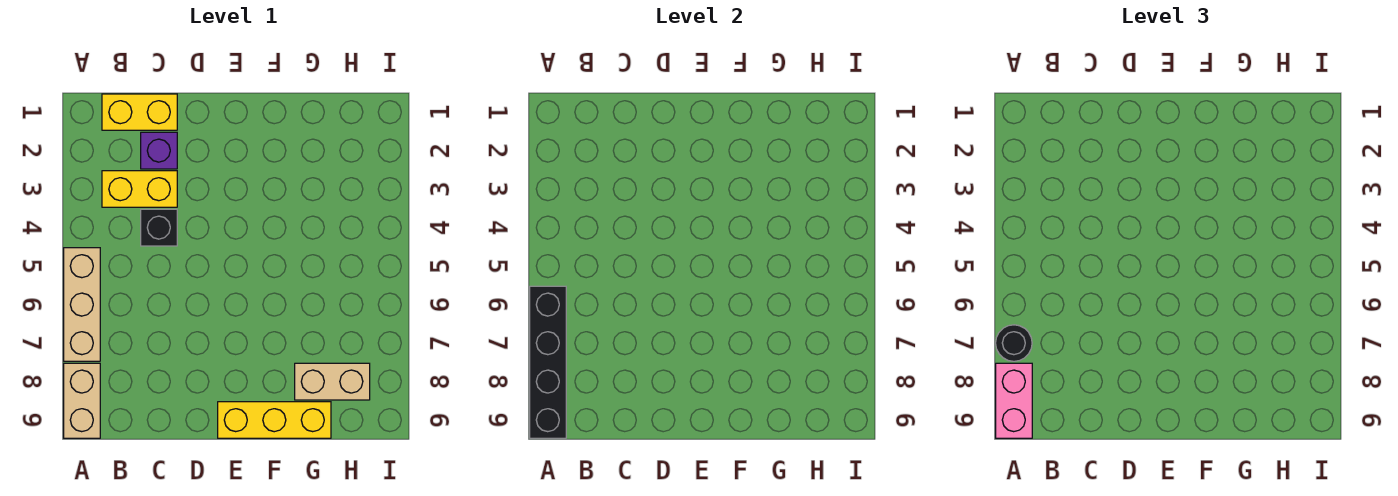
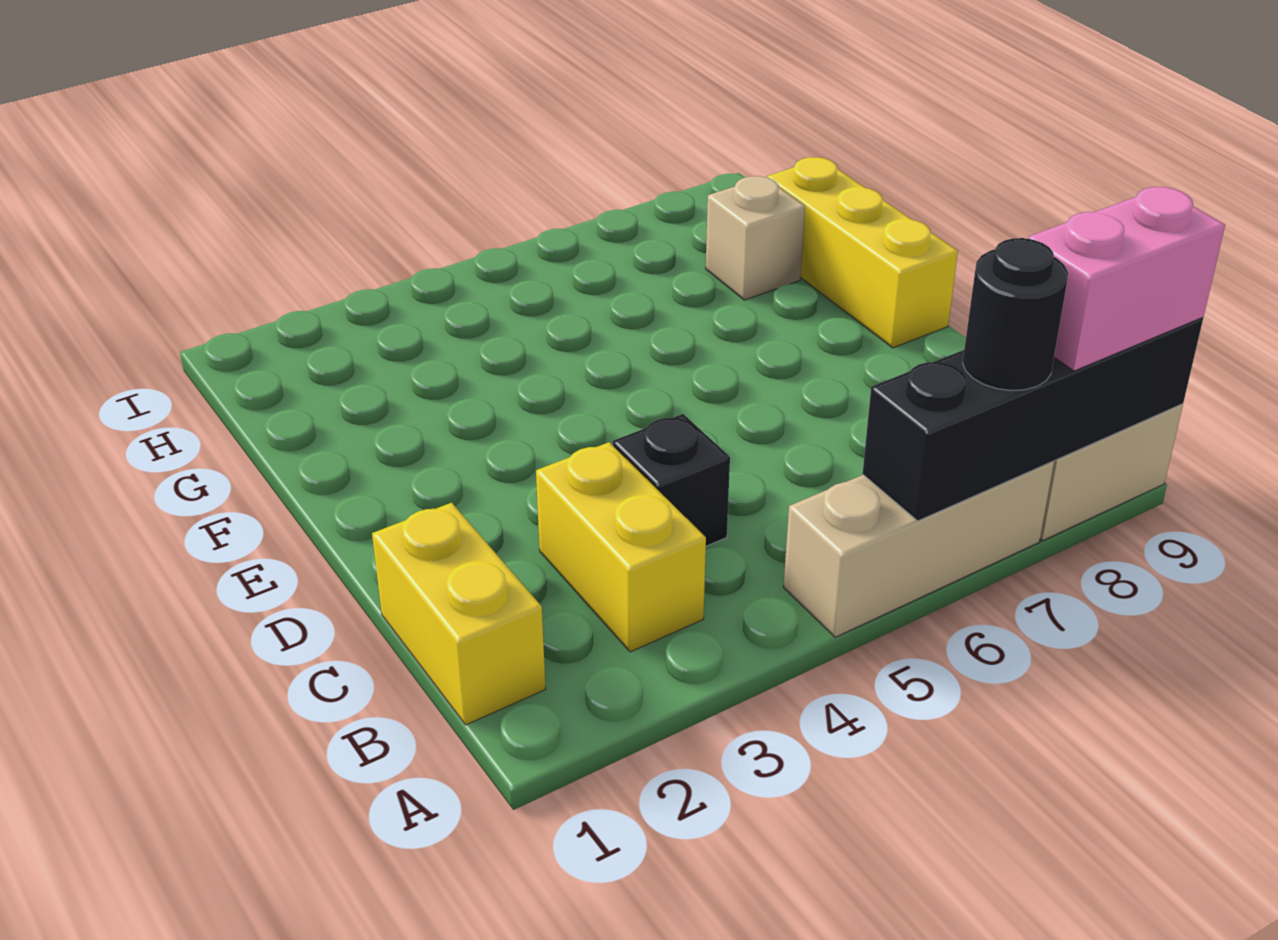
purple brick C2 level 1 -> none
tan brick G8:H8 level 1 -> tan brick G8 level 1

